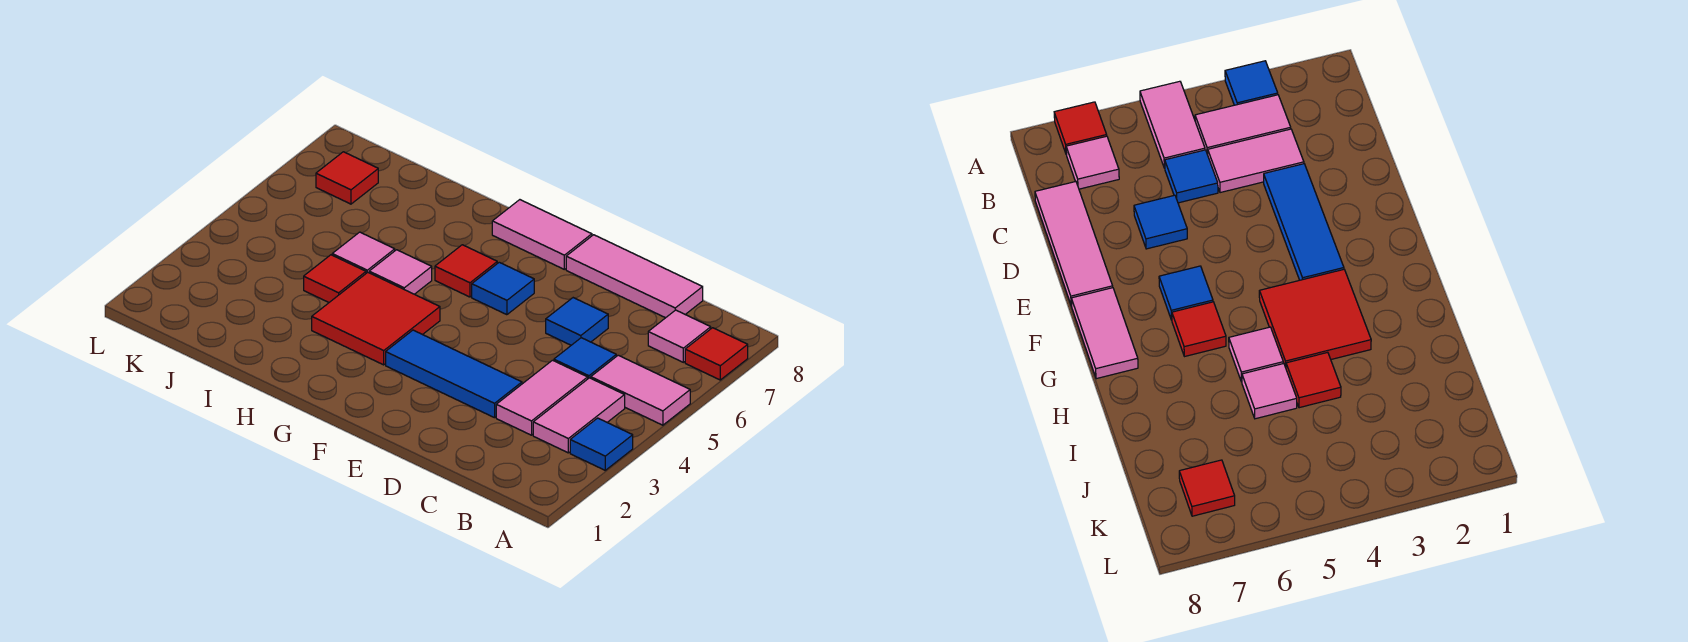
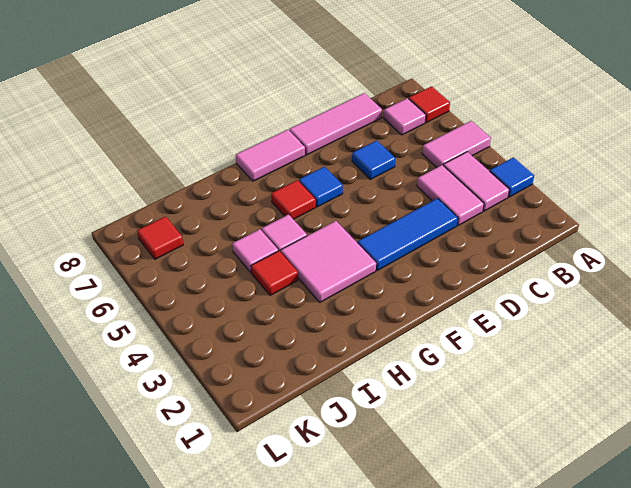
blue tile C5 level 1 -> none
red tile G3:H4 level 1 -> pink tile G3:H4 level 1

